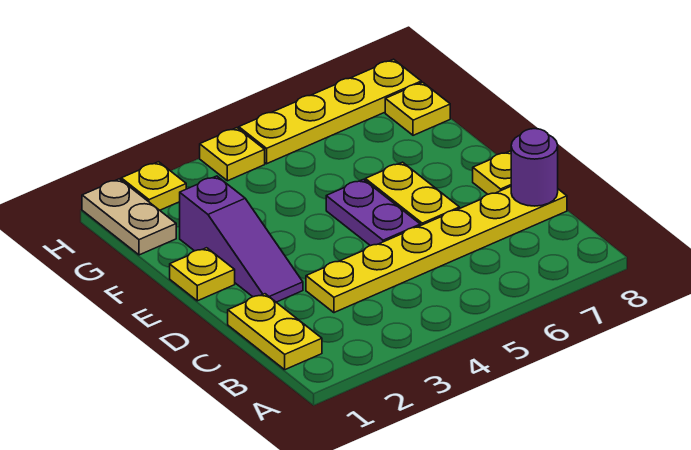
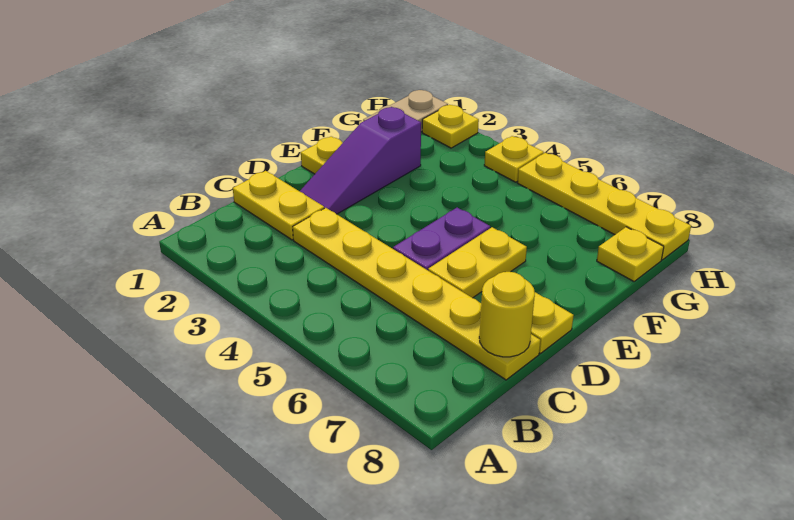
yellow plate B1:C1 level 1 -> yellow plate C1:C2 level 1
purple round brick C8 level 2 -> yellow round brick C8 level 2

